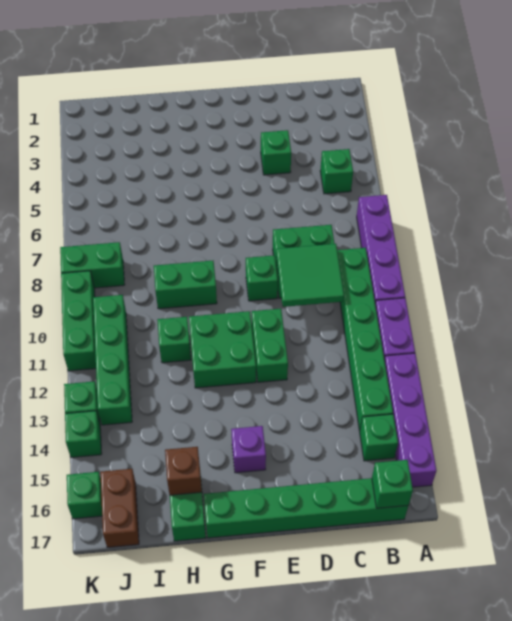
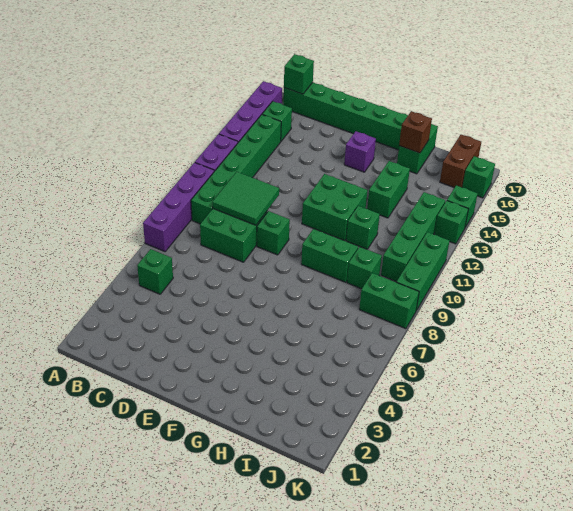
green brick D4 level 1 -> green brick I9 level 1
green brick E11:E12 level 1 -> green brick H13:H14 level 1

